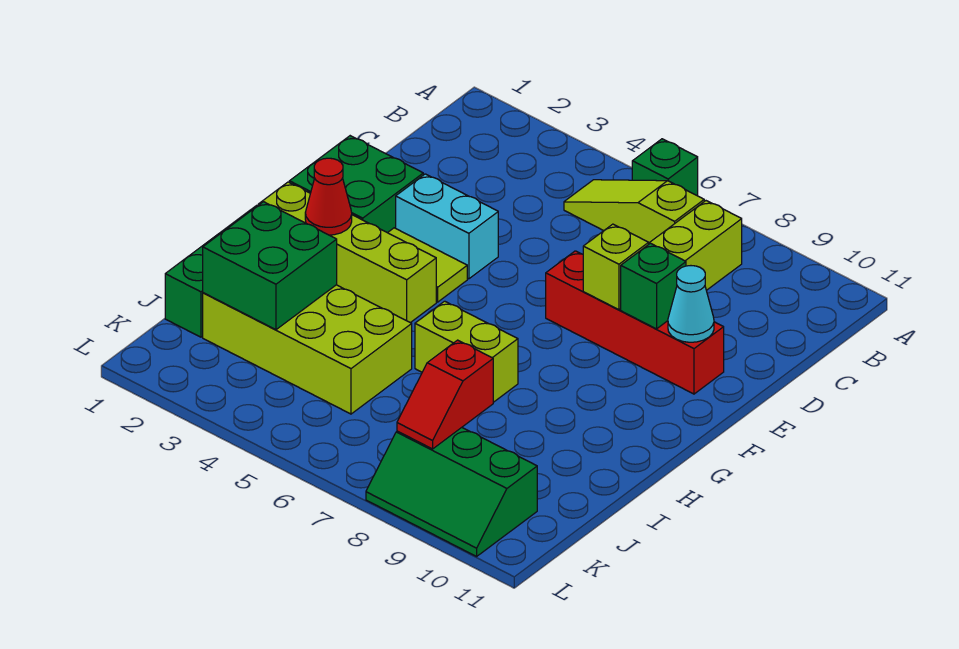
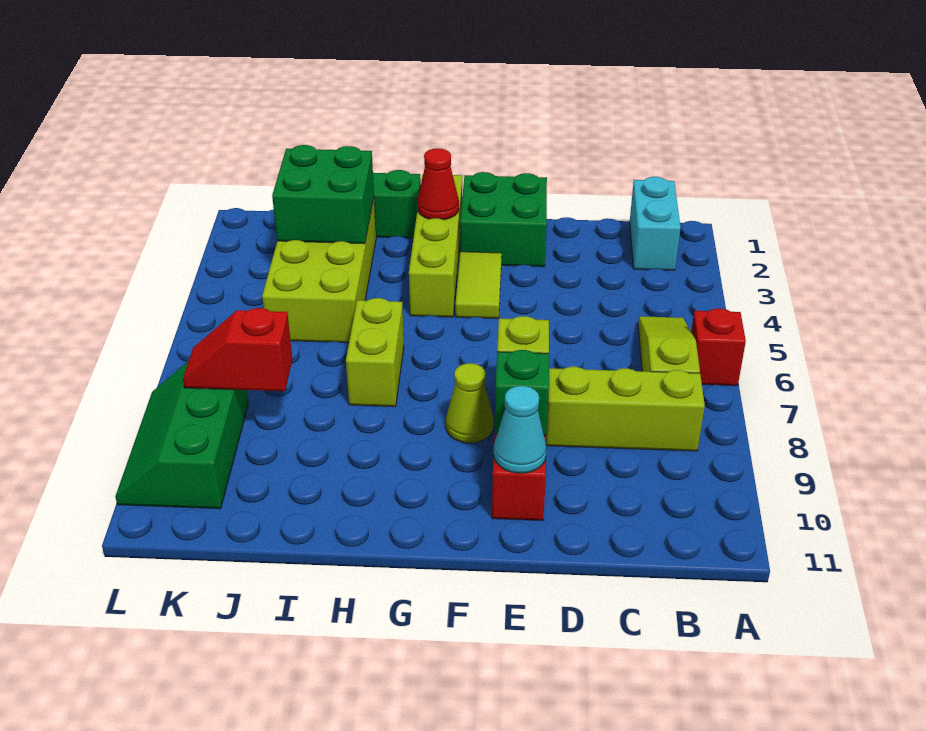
green brick A6 level 1 -> red brick A6 level 1
cyan brick E3:E4 level 1 -> cyan brick B1:B2 level 1
none -> lime cone F8 level 1

